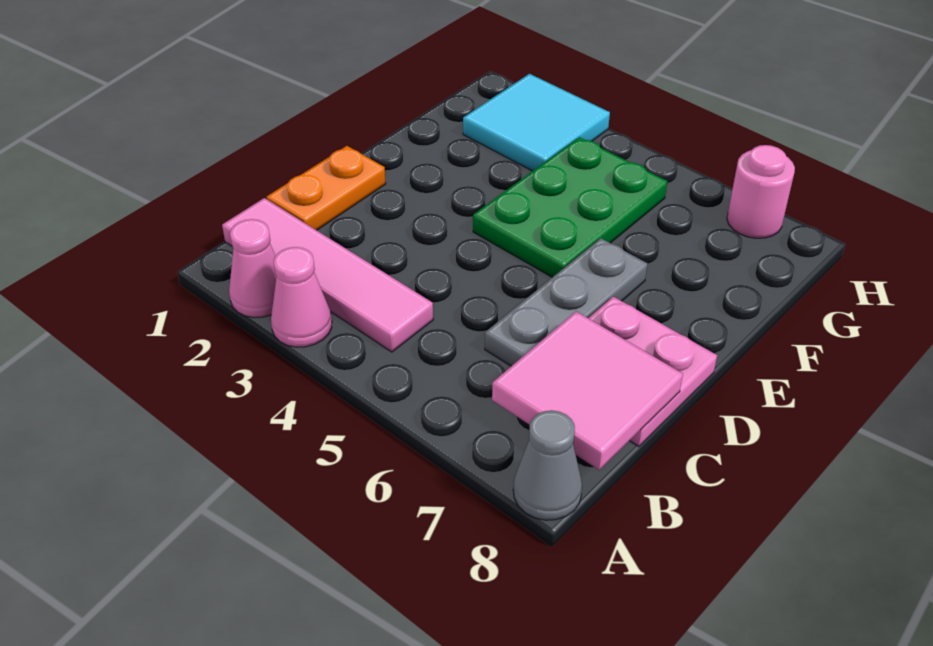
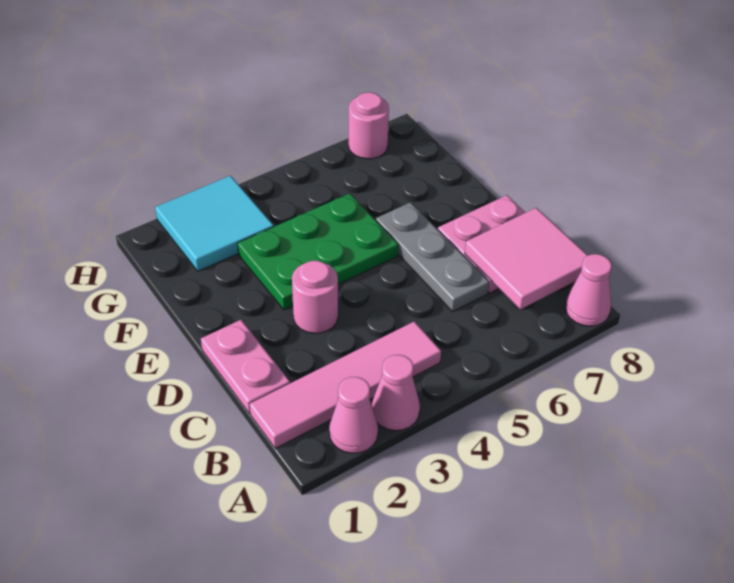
grey cone A8 level 1 -> pink cone A8 level 1
orange plate C1:D1 level 1 -> pink plate C1:D1 level 1
none -> pink round brick D3 level 1
green plate E4:G5 level 1 -> green plate E3:F5 level 1

